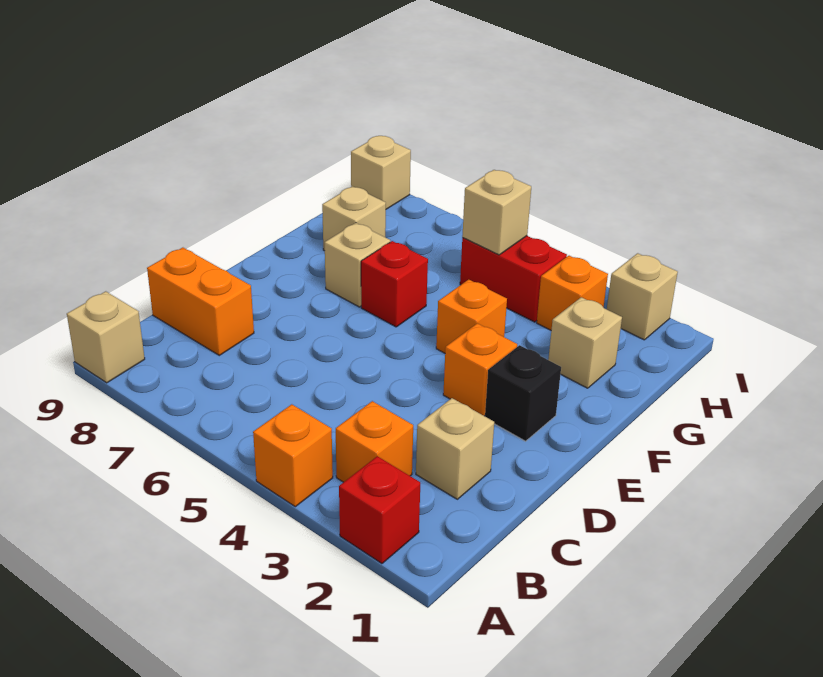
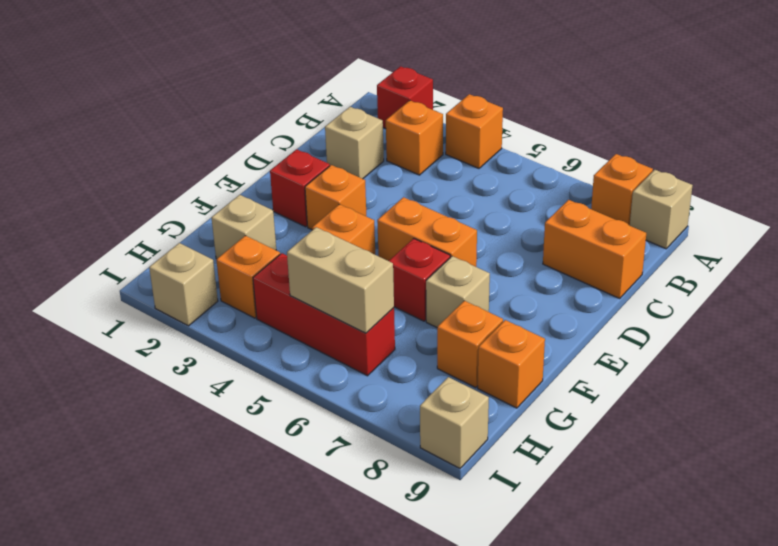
none -> orange brick A8 level 1
black brick E2 level 1 -> red brick E2 level 1
none -> orange brick E5:E6 level 1
tan brick G8 level 1 -> orange brick G8 level 1
none -> orange brick G9 level 1
red brick H4:H5 level 1 -> red brick H4:H6 level 1
tan brick H5 level 2 -> tan brick H5:H6 level 2

